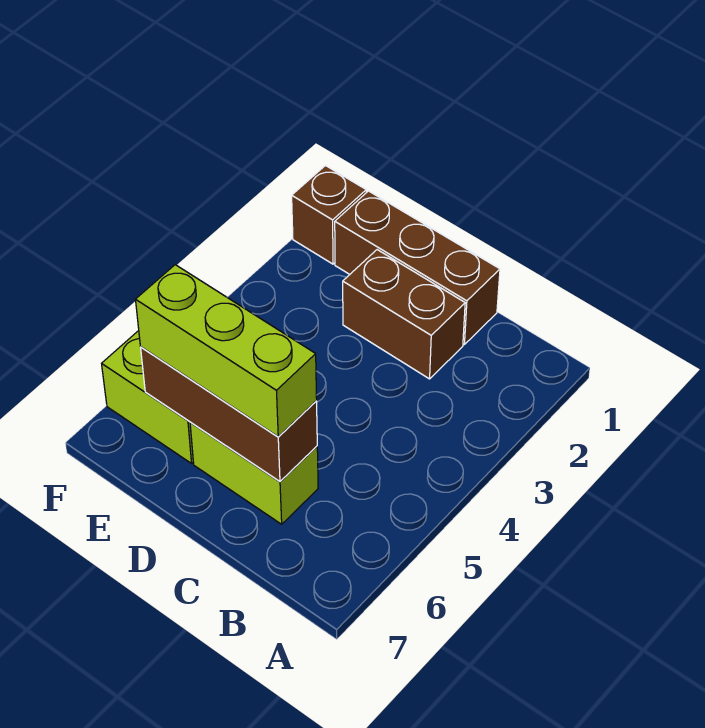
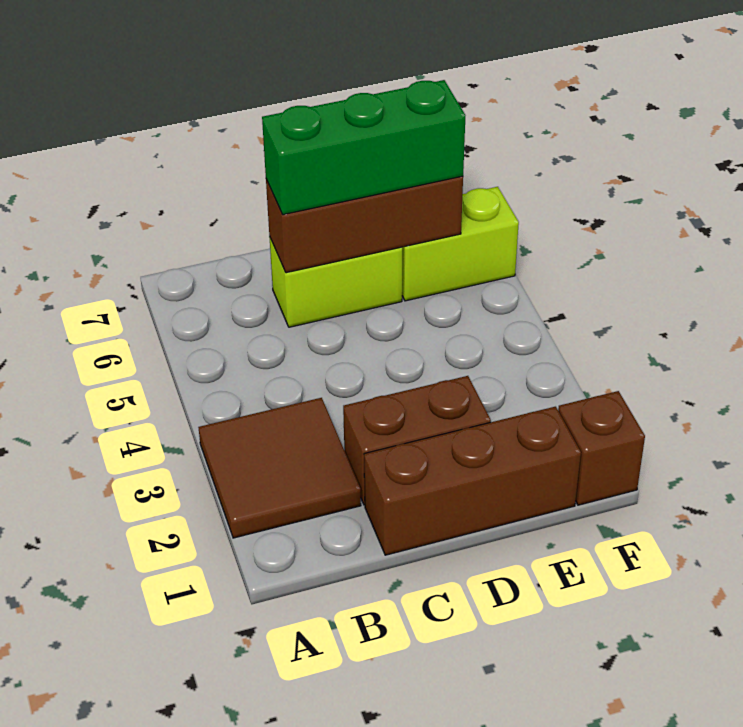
none -> brown tile A2:B3 level 1
lime brick C6:E6 level 3 -> green brick C6:E6 level 3

